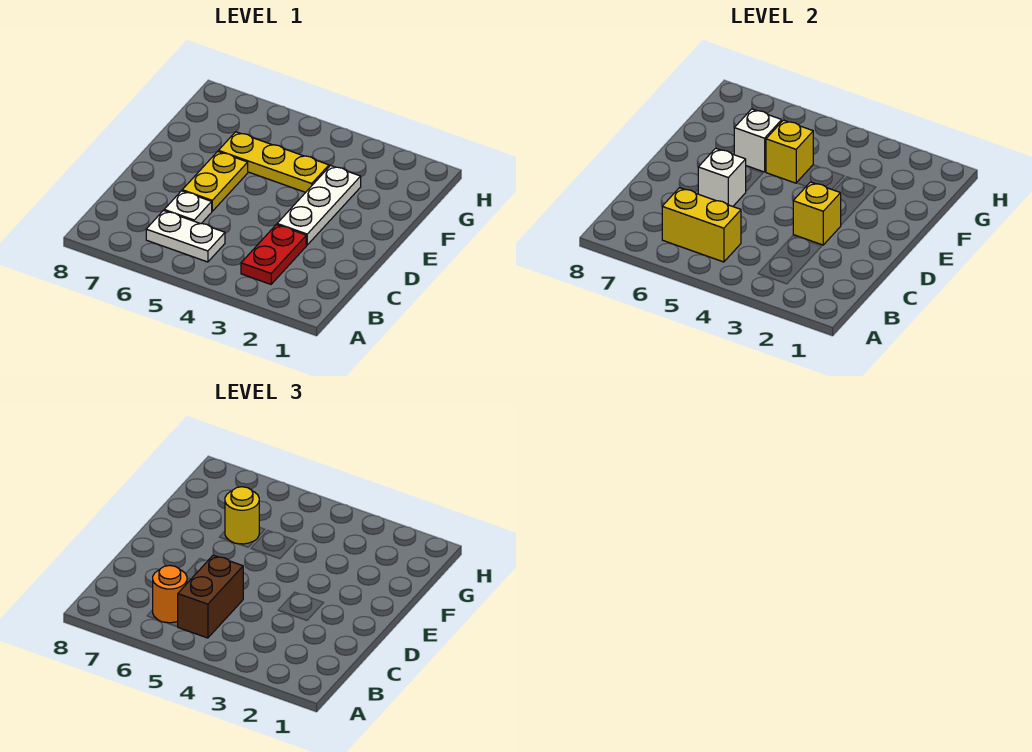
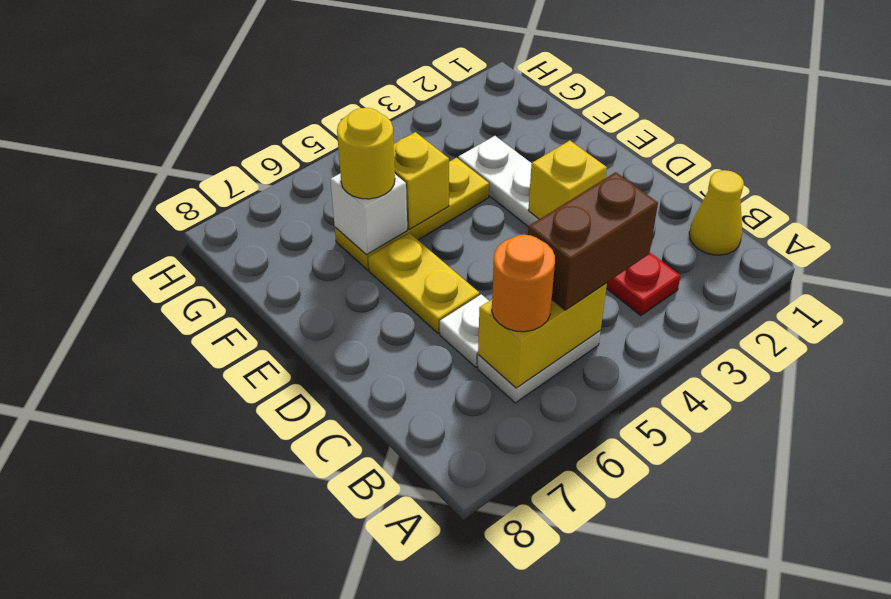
none -> yellow cone B1 level 1
brown brick B5:C5 level 3 -> brown brick B4:B5 level 3
white brick D6 level 2 -> none

